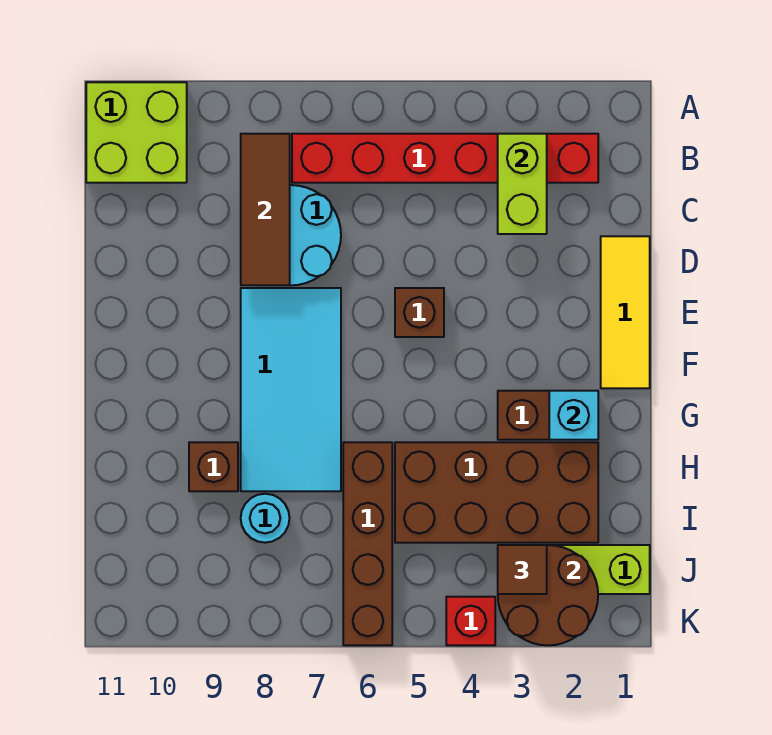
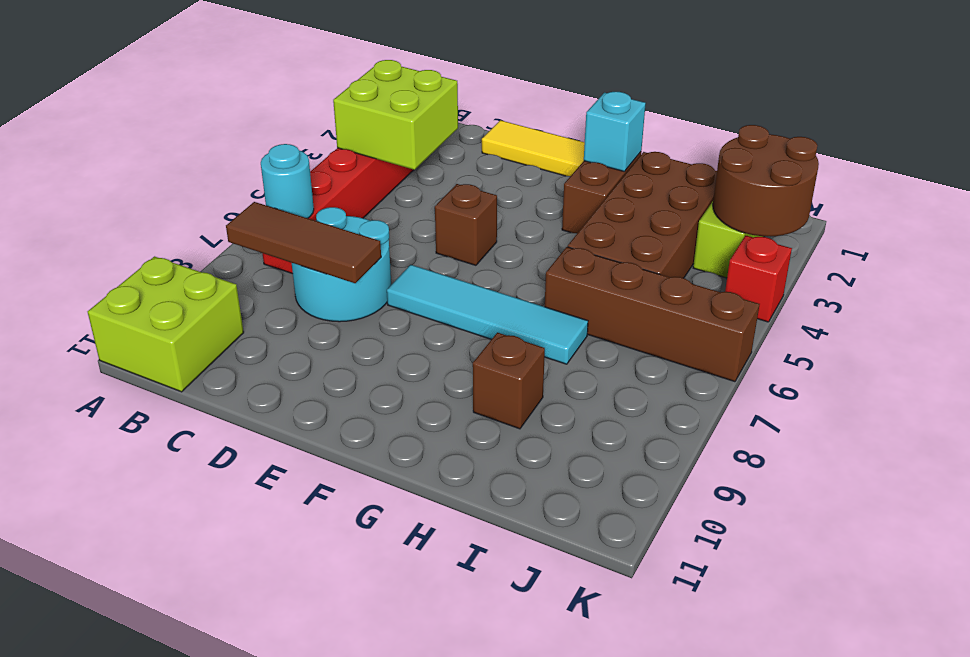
lime brick B3:C3 level 2 -> lime brick B3:C4 level 2
cyan tile E7:H8 level 1 -> cyan tile E7:H7 level 1
cyan round brick I8 level 1 -> cyan round brick B7 level 2
brown tile J3 level 3 -> none

